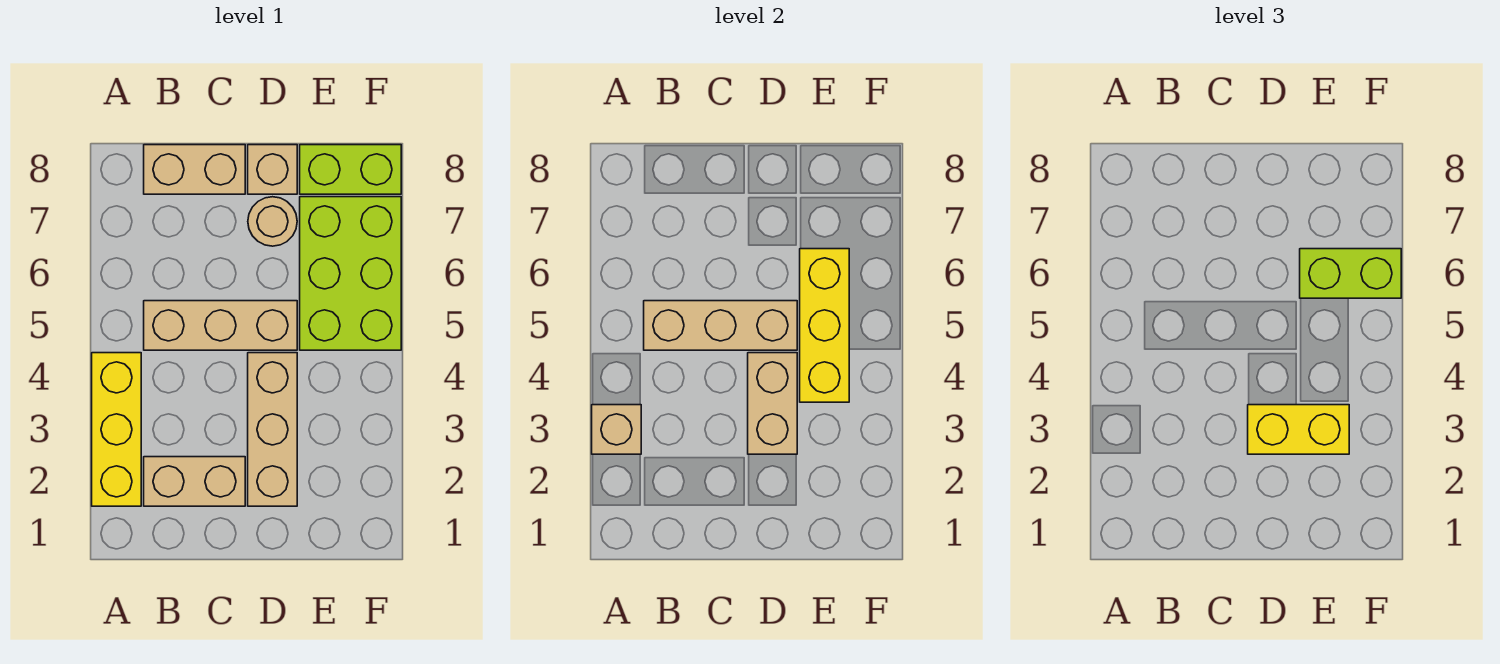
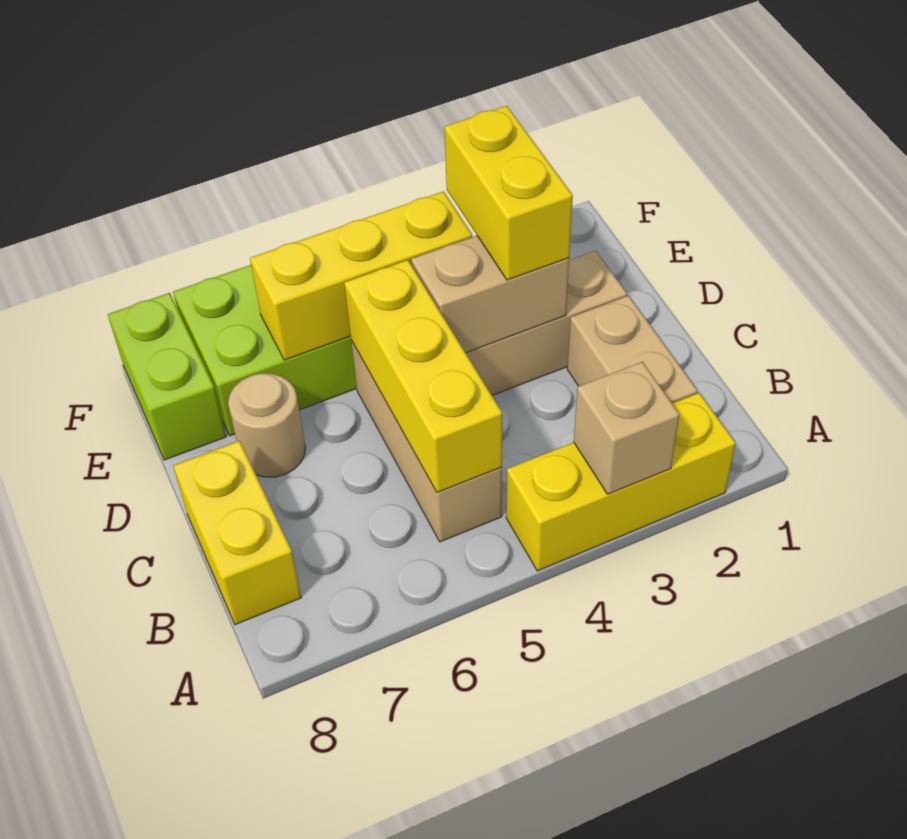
tan brick B5:D5 level 2 -> yellow brick B5:D5 level 2
tan brick B8:C8 level 1 -> yellow brick B8:C8 level 1
tan brick D8 level 1 -> none
lime brick E6:F6 level 3 -> none

